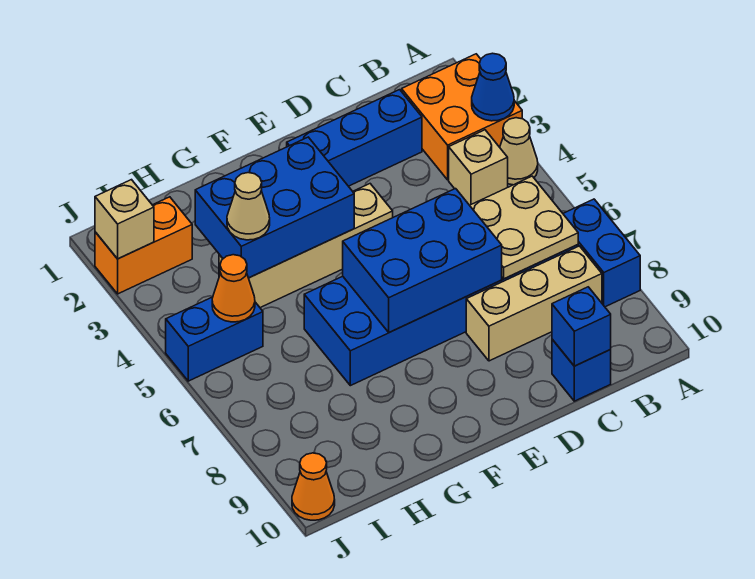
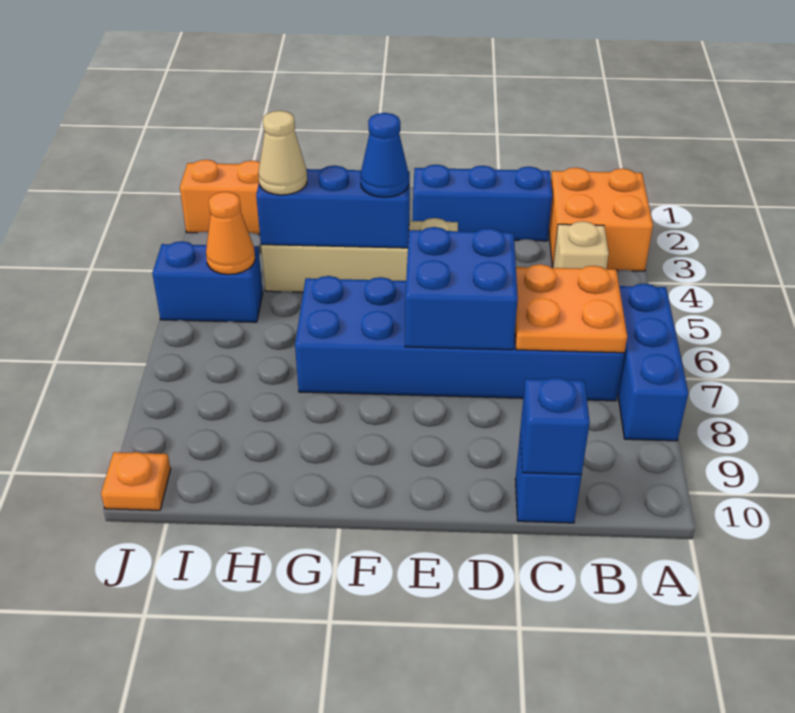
blue cone A3 level 2 -> blue cone F4 level 3
tan cone A4 level 1 -> none
blue brick A7:A8 level 1 -> blue brick A6:A8 level 1
tan plate B6:C7 level 2 -> orange plate B6:C7 level 2
tan brick B8:D8 level 1 -> none
blue brick D6:F7 level 2 -> blue brick D6:E7 level 2
blue brick F3:H4 level 2 -> blue brick F4:H4 level 2
tan brick J2 level 2 -> none
orange cone J10 level 1 -> orange plate J10 level 1

